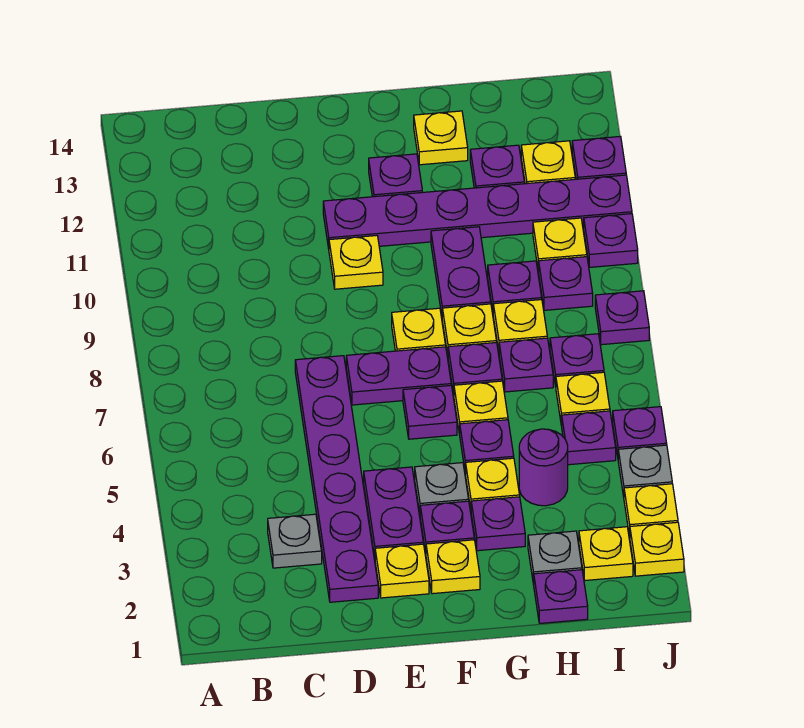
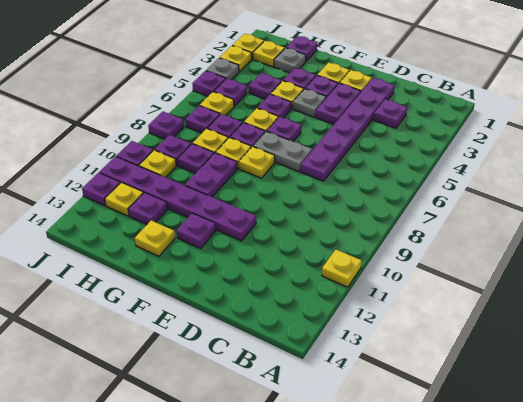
grey plate C3 level 1 -> purple plate C3 level 1
purple plate E7:F7 level 1 -> grey plate E7:F7 level 1
yellow plate E10 level 1 -> yellow plate A11 level 1
purple round brick H4 level 1 -> purple plate H4 level 1

